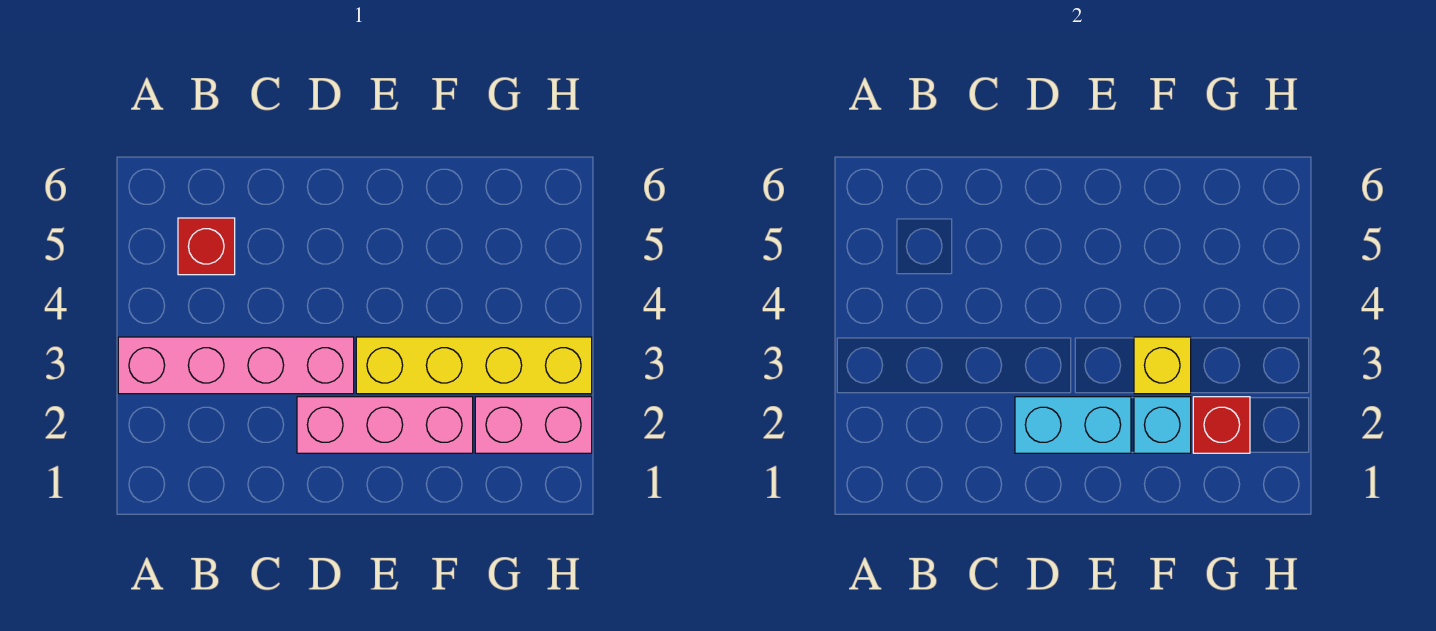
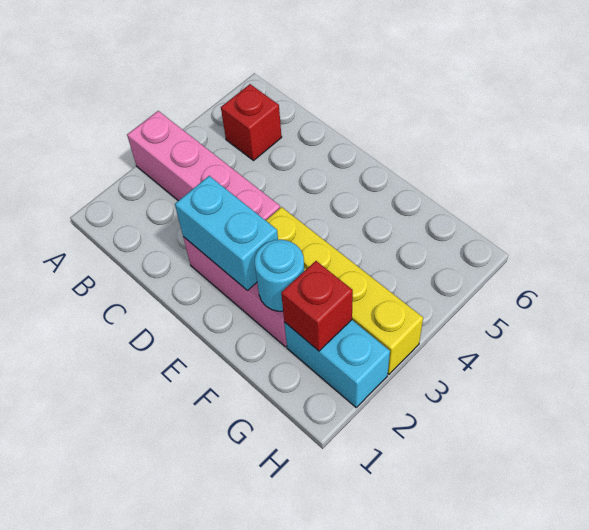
cyan brick F2 level 2 -> cyan round brick F2 level 2
yellow brick F3 level 2 -> none
pink brick G2:H2 level 1 -> cyan brick G2:H2 level 1

